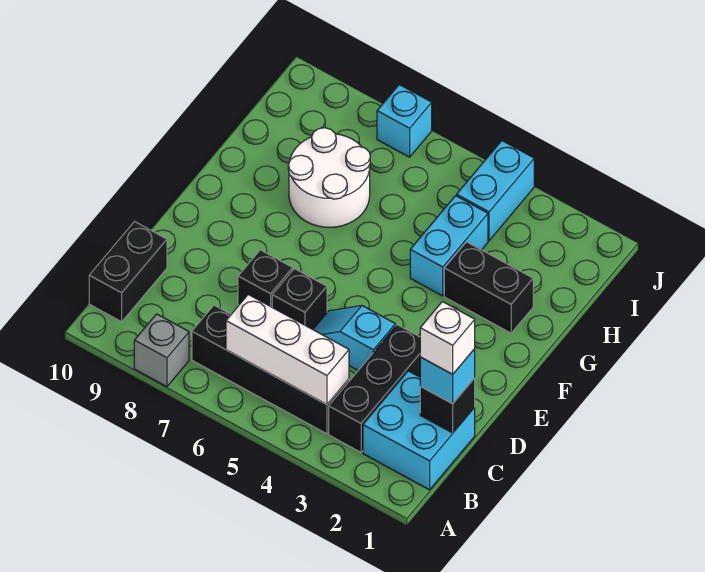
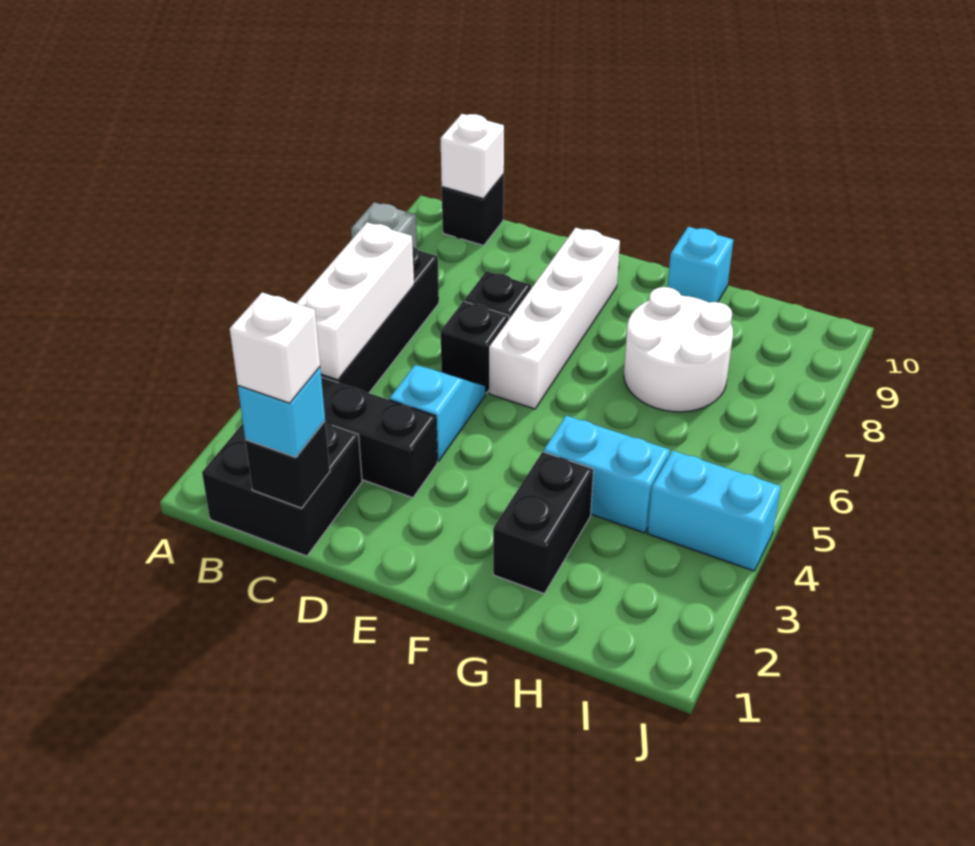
cyan brick B1:C2 level 1 -> black brick B1:C2 level 1
black brick B10:C10 level 1 -> black brick B10 level 1
none -> white brick B10 level 2
none -> white brick E6:E9 level 1
cyan brick J7 level 1 -> cyan brick G10 level 1

